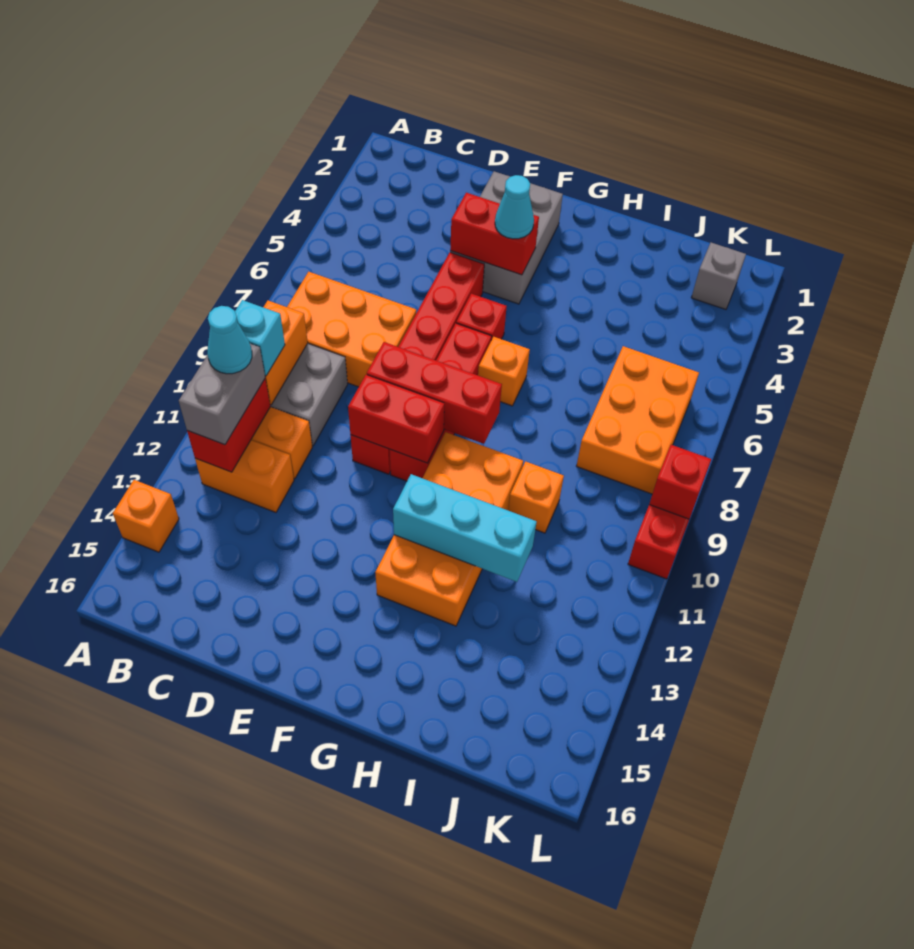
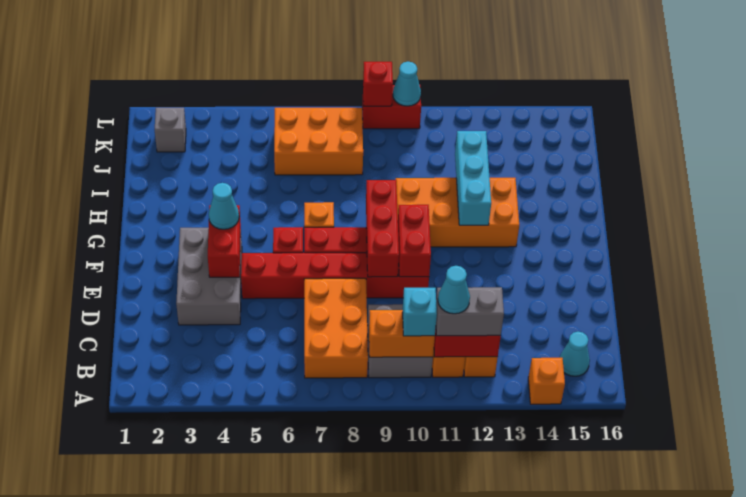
none -> cyan cone B15 level 1
grey brick E2:F4 level 1 -> grey brick D3:F4 level 1
orange brick I10 level 1 -> none
none -> cyan cone L10 level 2

